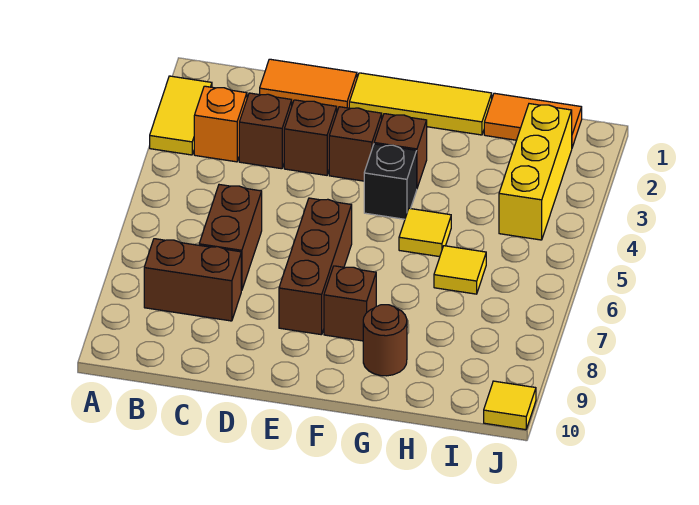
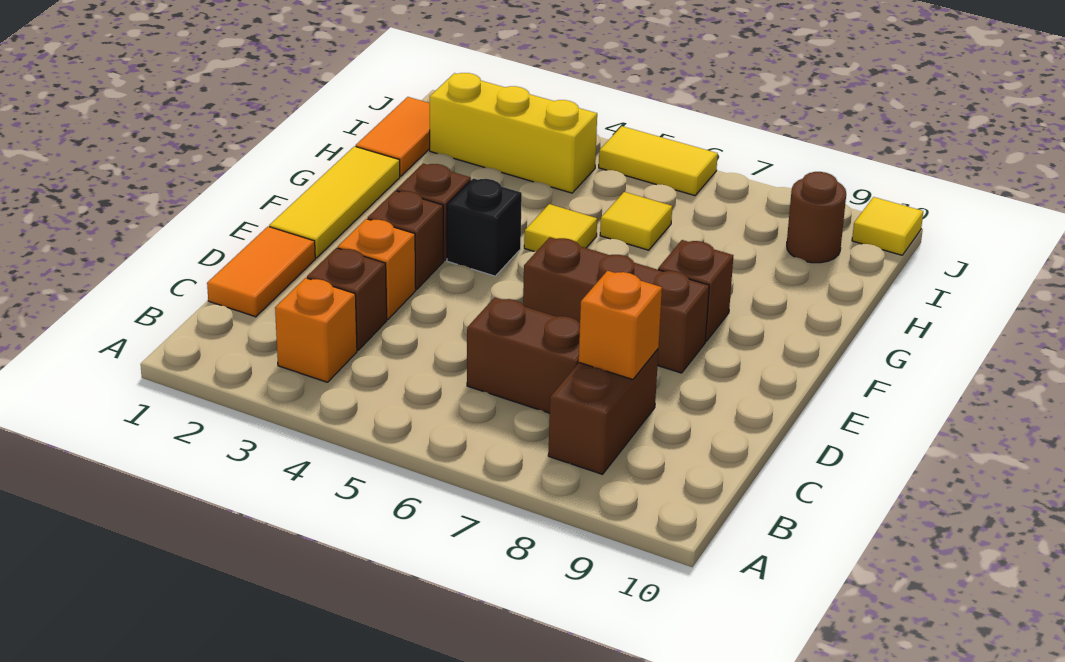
yellow tile A2:A3 level 1 -> yellow tile J5:J6 level 1
none -> orange brick C8 level 2
brown brick D3 level 1 -> orange brick D3 level 1
brown round brick G9 level 1 -> brown round brick I9 level 1

